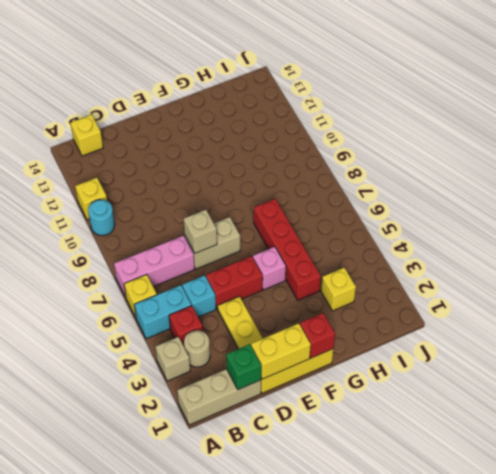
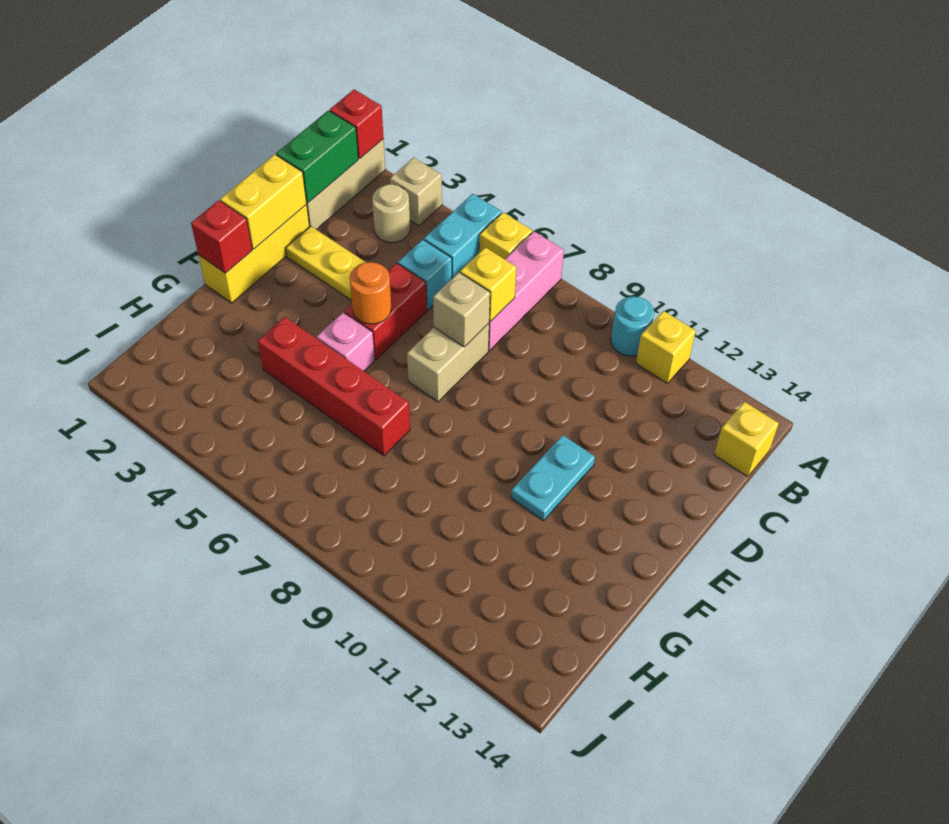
red brick B4 level 1 -> red brick A1 level 2
green brick C1 level 2 -> green brick B1:C1 level 2
none -> orange round brick E5 level 2
none -> cyan plate E11:F11 level 1
yellow brick H3 level 1 -> yellow brick C7 level 2

